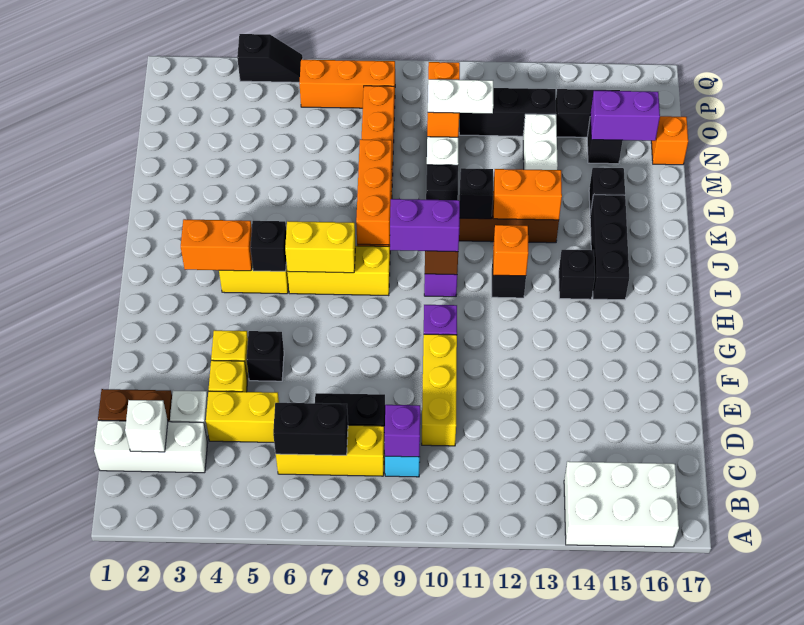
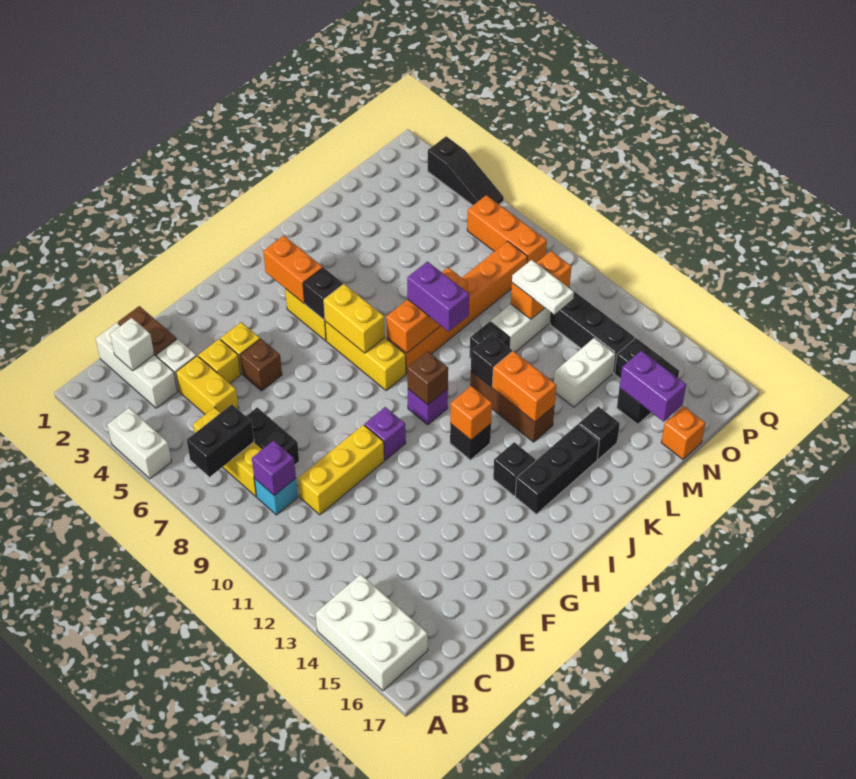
none -> white brick A4:A5 level 1
black brick C6:C7 level 2 -> black brick B7:C7 level 2
black brick F5 level 1 -> brown brick F5 level 1
purple brick I9:I10 level 3 -> purple brick K8:K9 level 3
black slope Q4:Q5 level 1 top 4 -> black slope Q3:Q5 level 1 top 3

